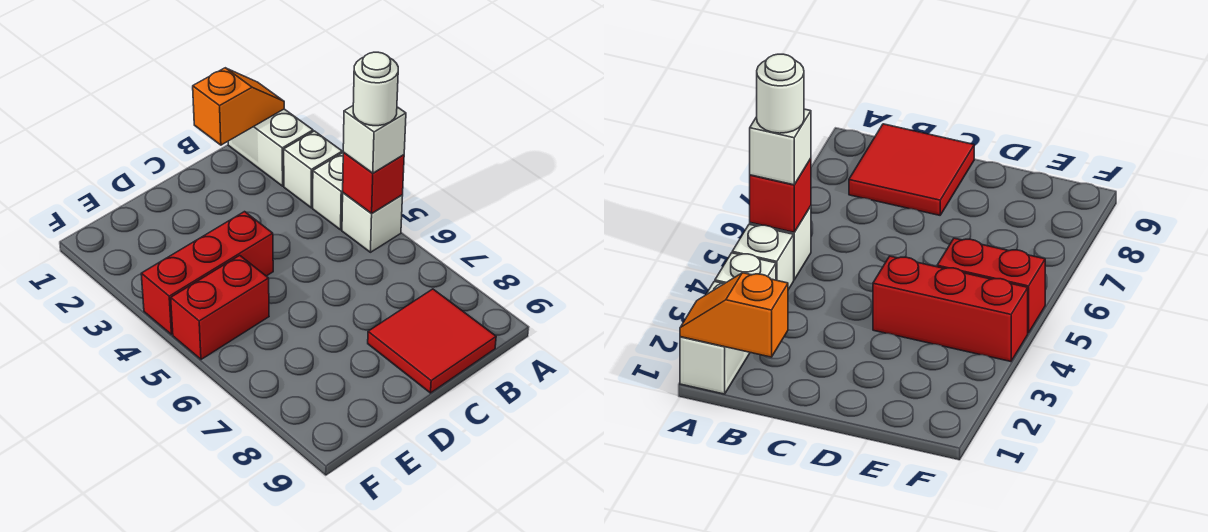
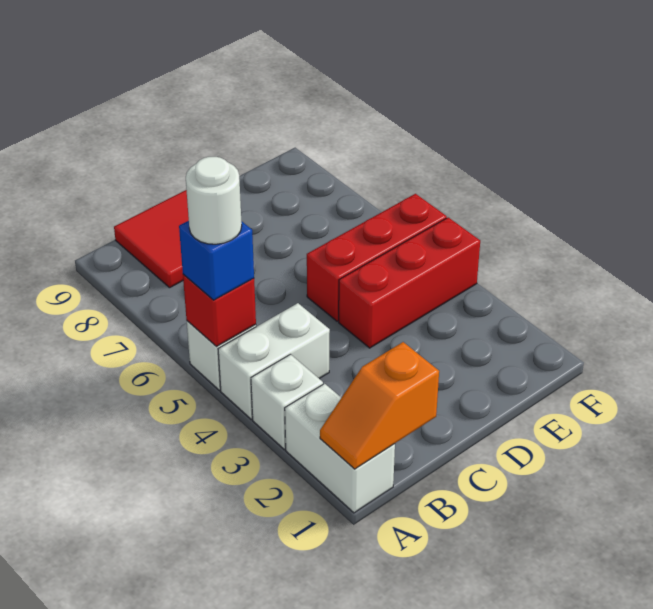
white brick A4 level 1 -> white brick A4:B4 level 1
white brick A5 level 3 -> blue brick A5 level 3
red brick E5:F5 level 1 -> red brick D5:F5 level 1

